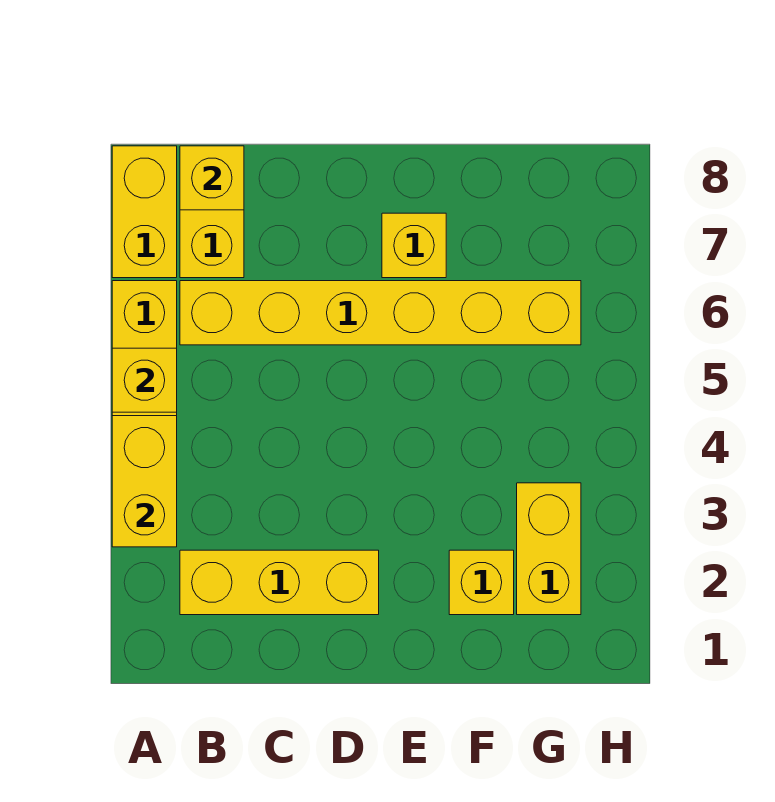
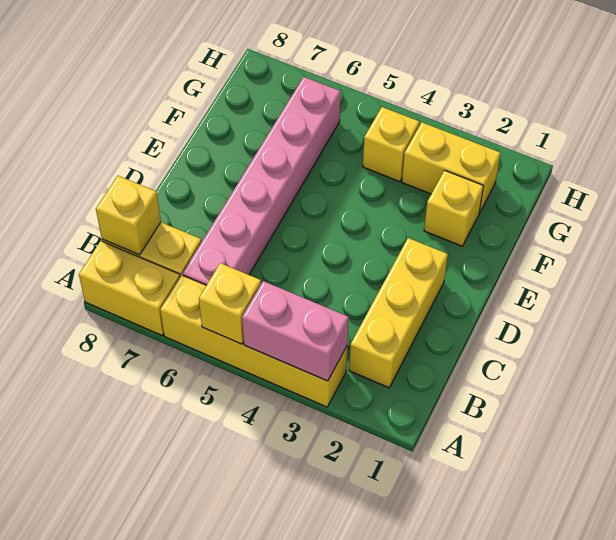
yellow brick A3:A4 level 2 -> pink brick A3:A4 level 2
yellow brick B6:G6 level 1 -> pink brick B6:G6 level 1
yellow brick E7 level 1 -> yellow brick G4 level 1

